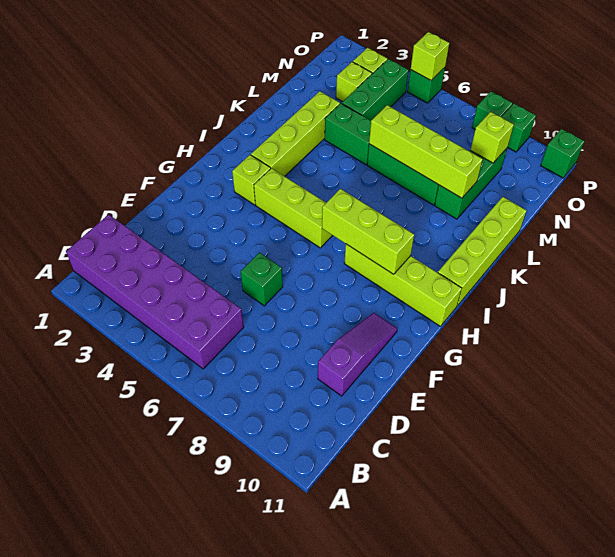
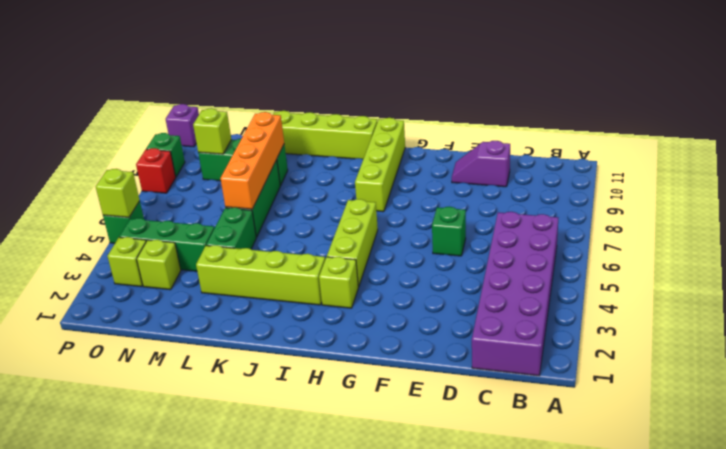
purple slope D10:F10 level 1 top D -> purple slope D10:E10 level 1 top D
lime brick H7:H9 level 2 -> none
lime brick L6:L9 level 2 -> orange brick L6:L9 level 2
green brick P8 level 1 -> red brick P8 level 1
green brick P11 level 1 -> purple brick P11 level 1

